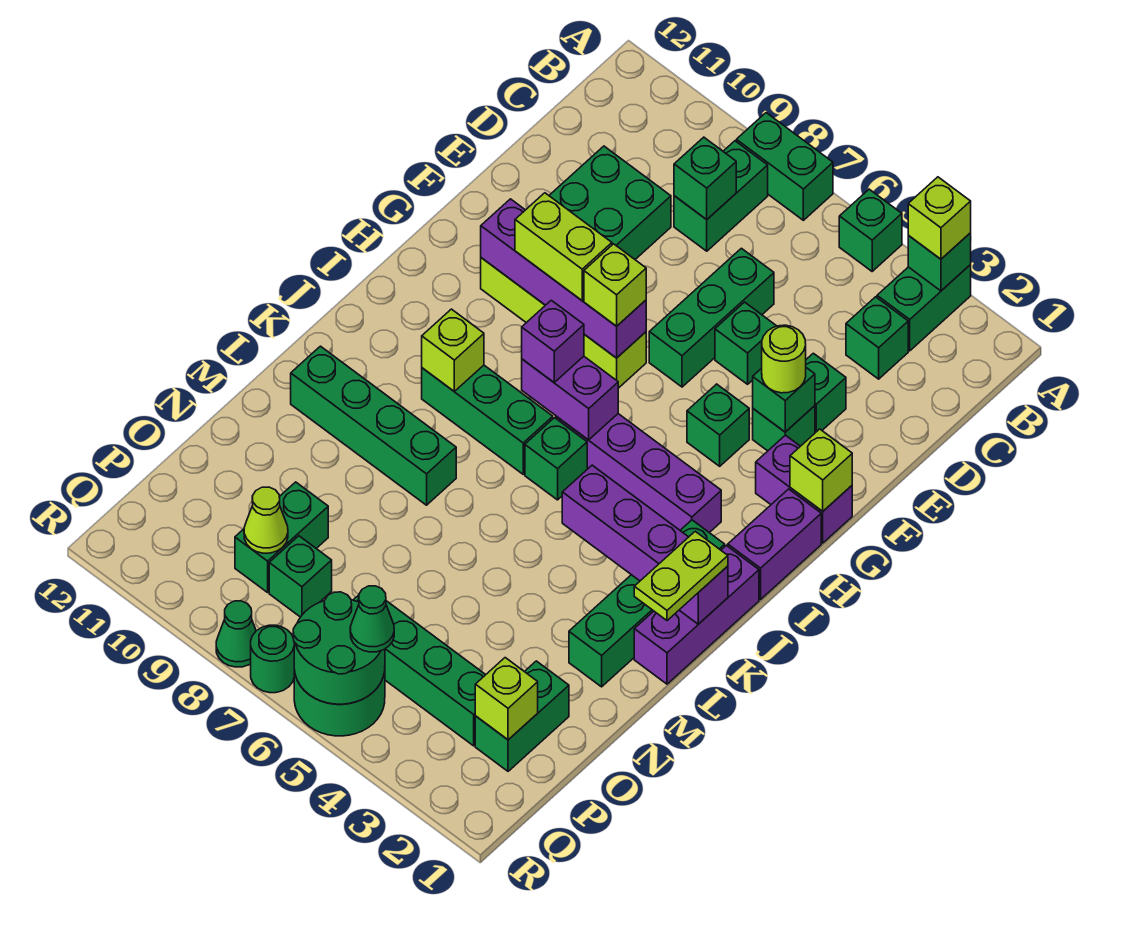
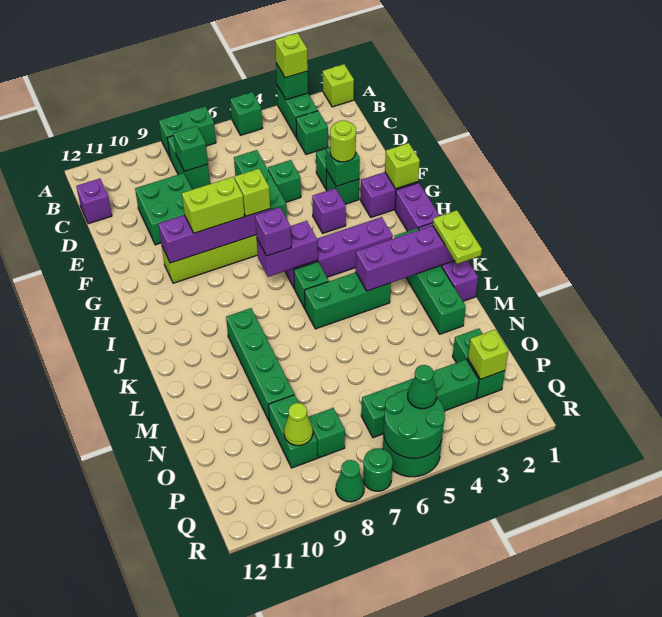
none -> purple brick C12 level 1
green brick G4 level 1 -> purple brick G4 level 1
green brick J7:J9 level 1 -> green brick K4:K6 level 1
lime brick J9 level 2 -> lime brick A1 level 1
green brick L8:L11 level 1 -> green brick K9:N9 level 1

